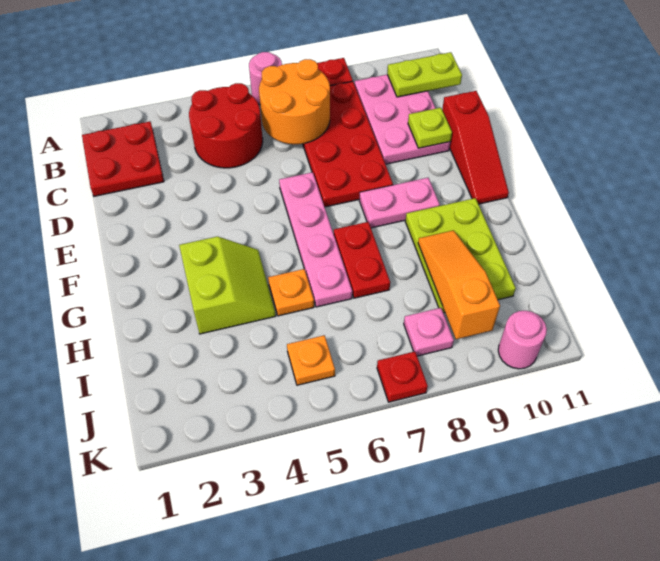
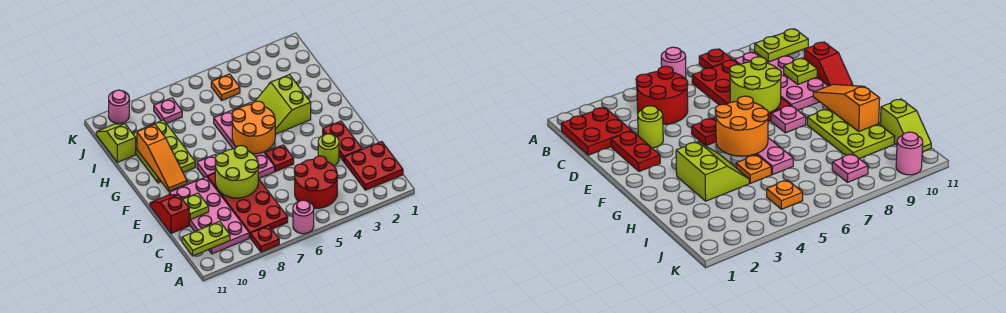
orange round brick B6:C7 level 2 -> orange round brick F5:G6 level 2
pink plate B9:D10 level 1 -> pink plate B9:E10 level 1
none -> lime round brick D3 level 1
none -> lime round brick D7:E8 level 2
red slope D11:F11 level 1 top D -> red slope D11:E11 level 1 top D
pink plate F8:F9 level 1 -> pink plate F8 level 1
red plate G7:H7 level 1 -> red plate D2:E2 level 1
orange slope H9:J9 level 2 top J -> orange slope F10:H10 level 2 top H
none -> lime slope I11:J11 level 1 top I
red plate K7 level 1 -> red plate E5 level 1

